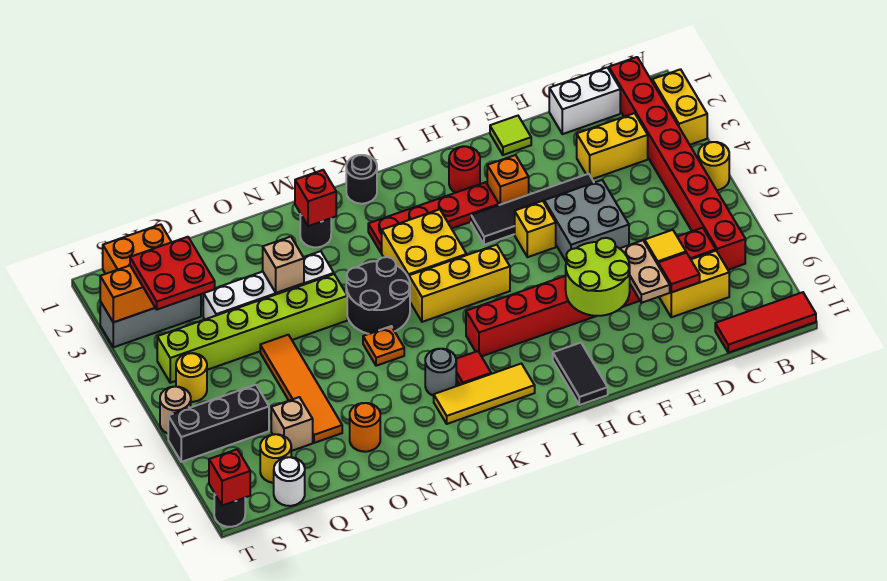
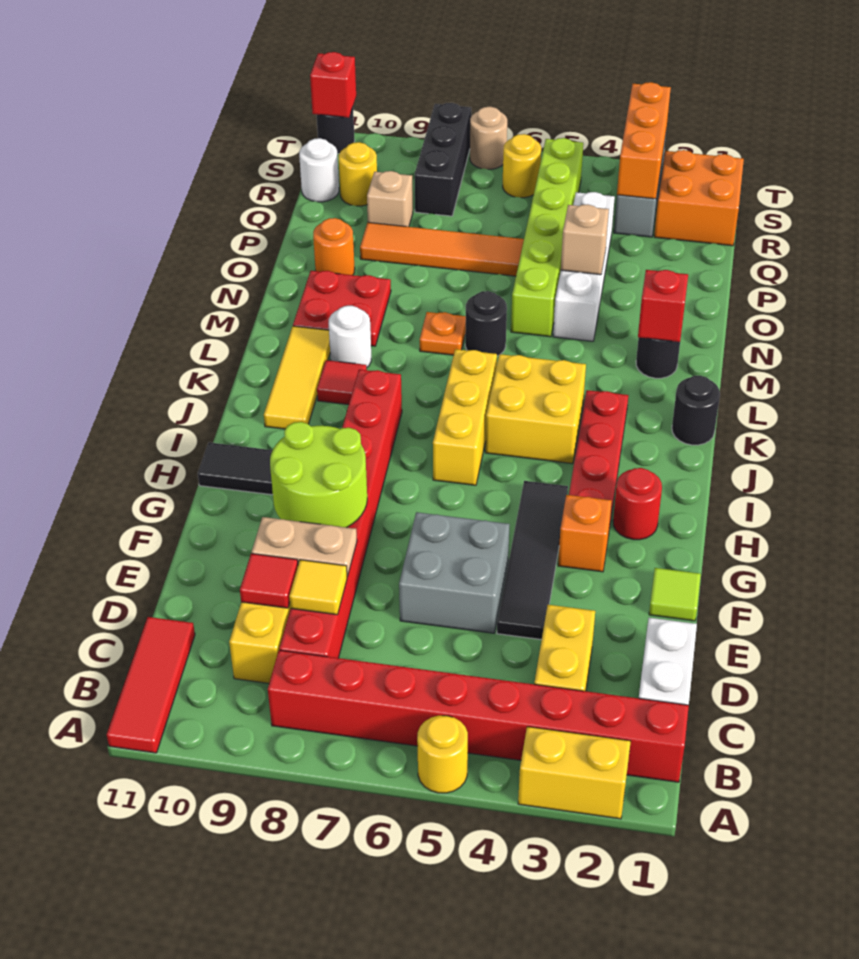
yellow brick G5 level 1 -> none
black round brick L5:M6 level 1 -> black round brick M6 level 1
grey round brick L9 level 1 -> white round brick L9 level 1
red plate R3:S4 level 3 -> red plate M9:N10 level 1

